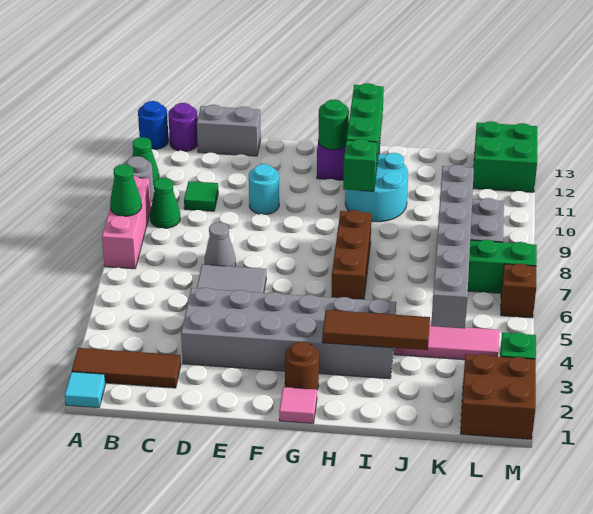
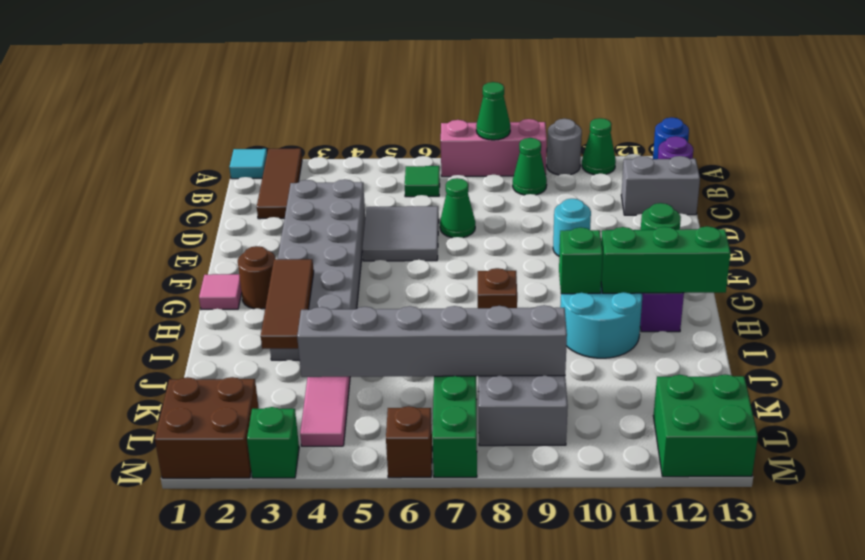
green tile C10 level 1 -> green tile B6 level 1
grey brick C13:D13 level 1 -> grey brick C12:C13 level 1
grey cone D7 level 1 -> green cone D7 level 1
brown brick H6:H8 level 1 -> brown brick H8 level 1

